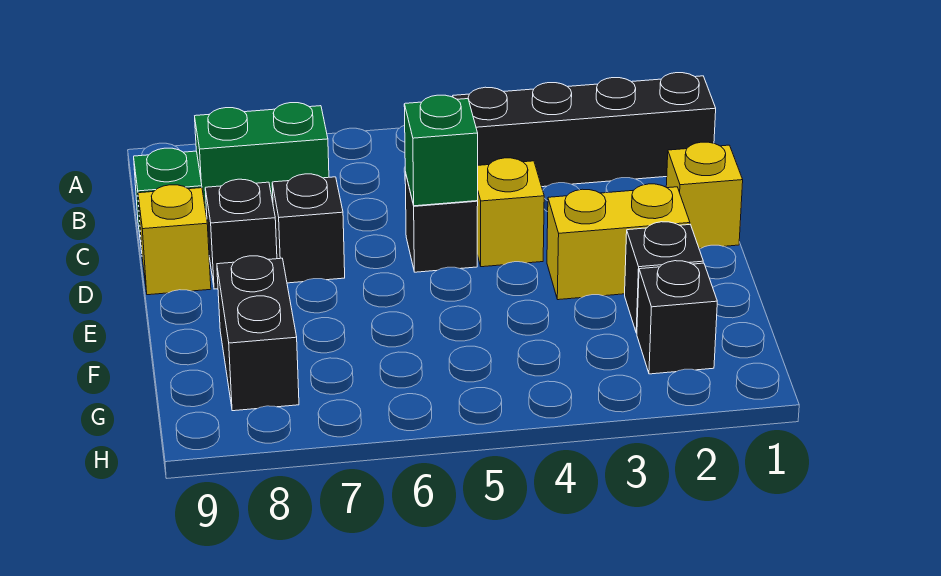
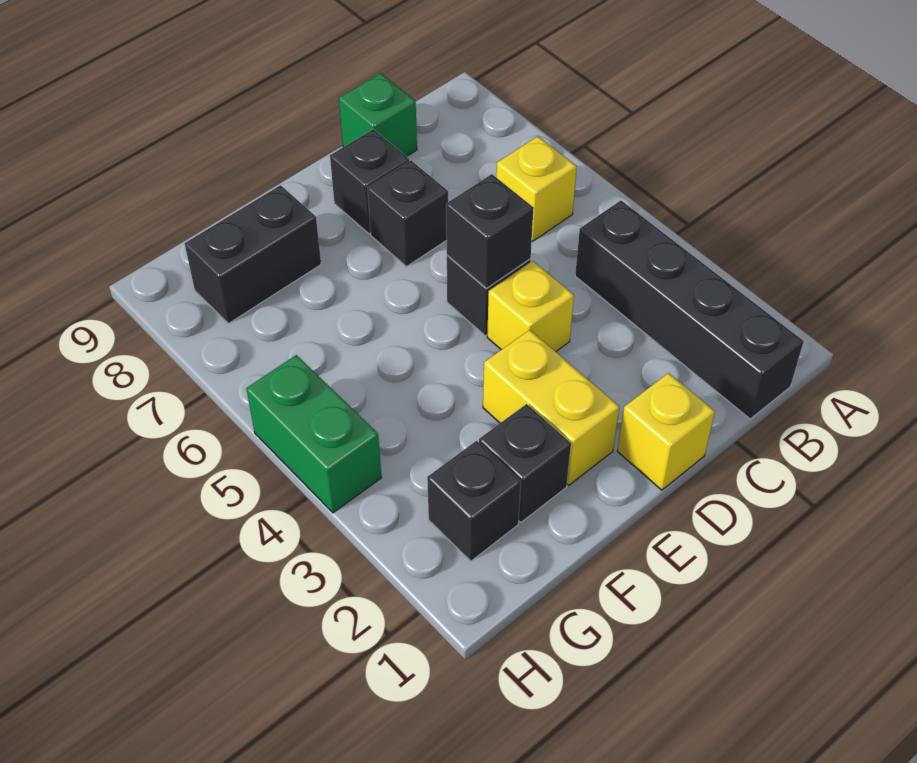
green brick B7:B8 level 1 -> green brick H4:H5 level 1
green brick D5 level 2 -> black brick D5 level 2
yellow brick D9 level 1 -> yellow brick B6 level 1

